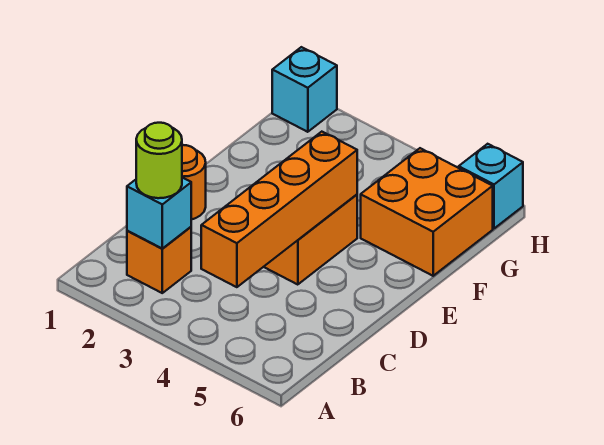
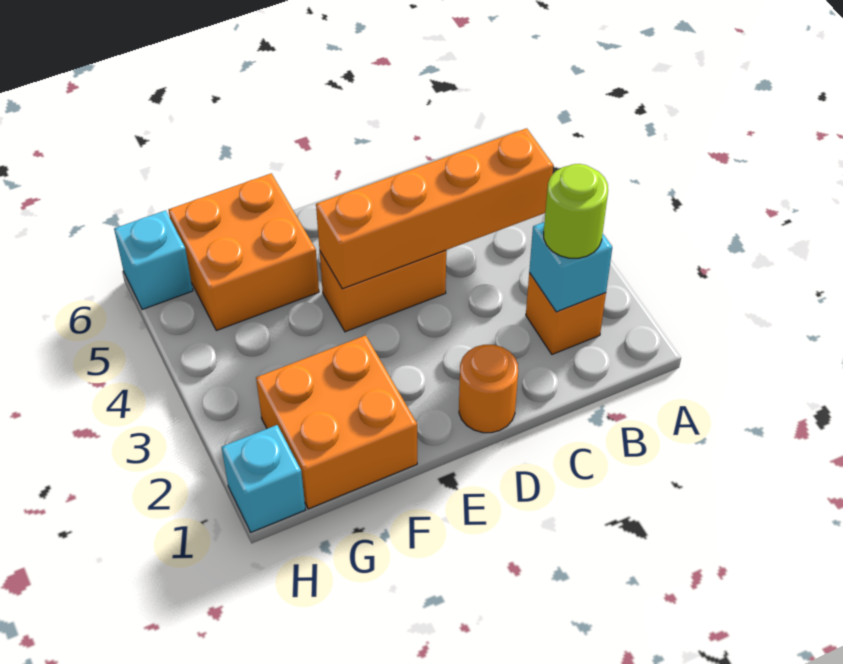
none -> orange brick F1:G2 level 1

